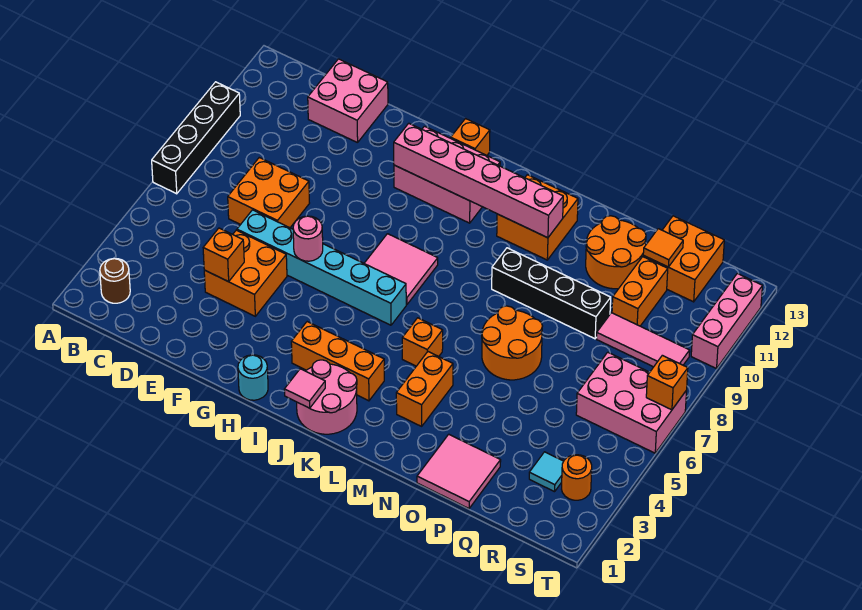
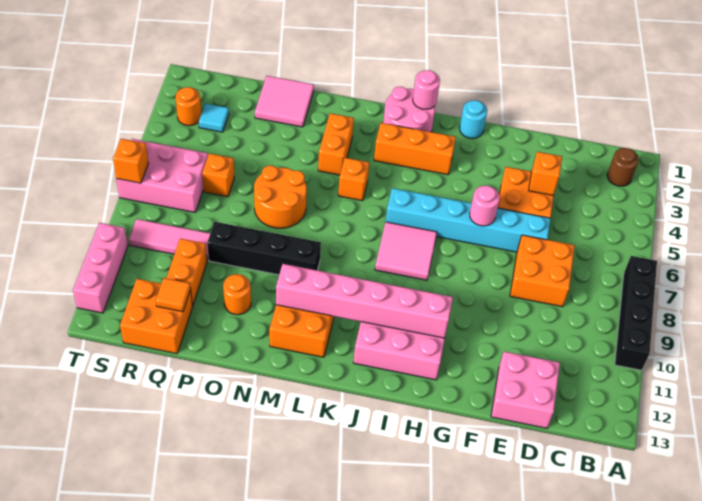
orange brick I13 level 1 -> orange brick Q6 level 1
pink tile J1 level 2 -> pink round brick J1 level 2
orange round brick O11:P12 level 1 -> orange round brick O11 level 1

